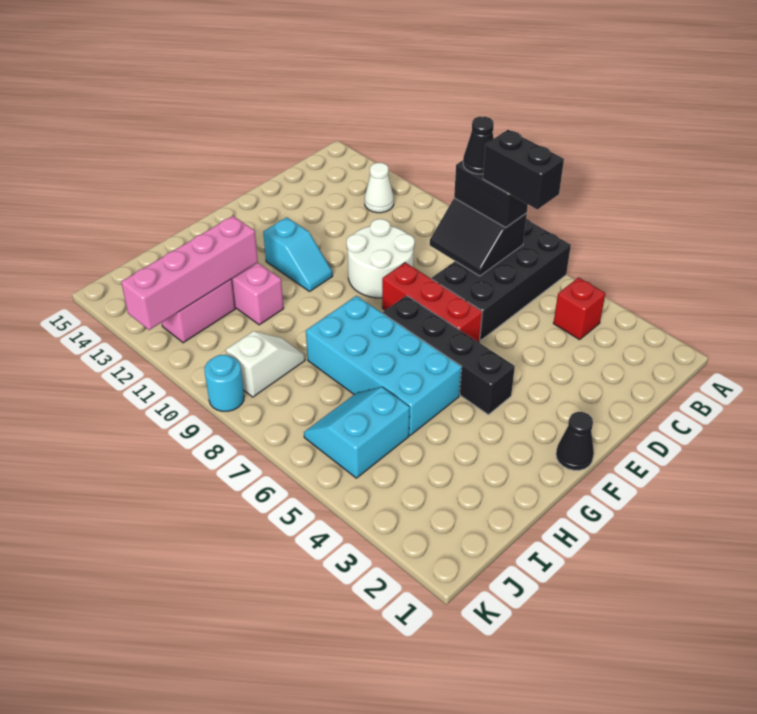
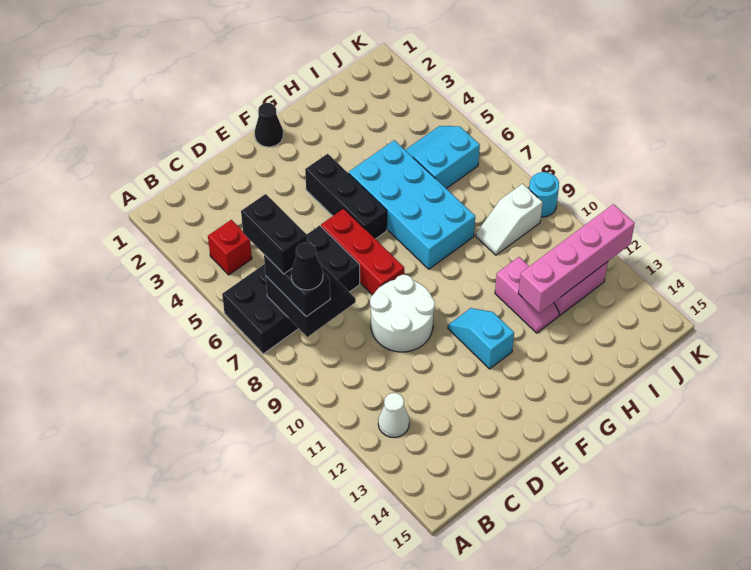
black brick F4:F7 level 1 -> black brick F4:F6 level 1
cyan slope I5:J6 level 1 top 5 -> cyan slope I5:J6 level 1 top 6

